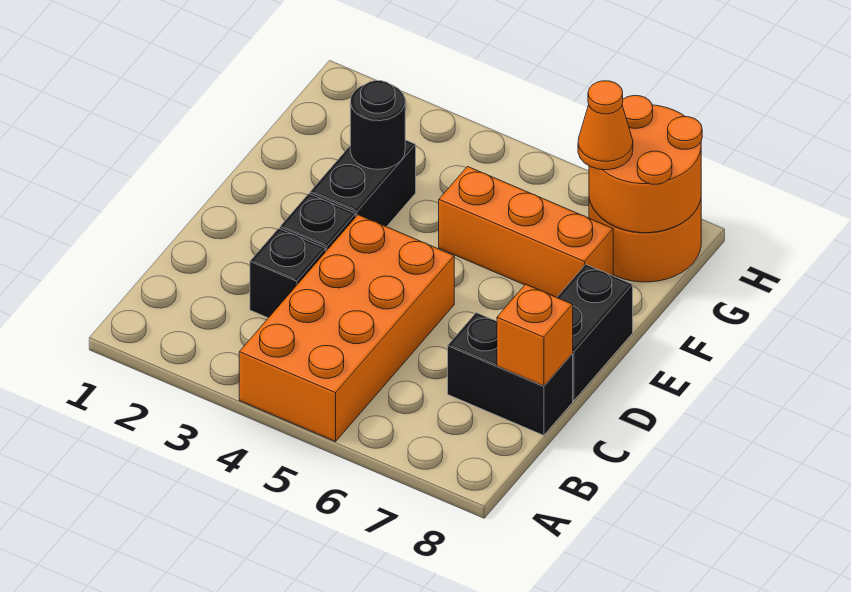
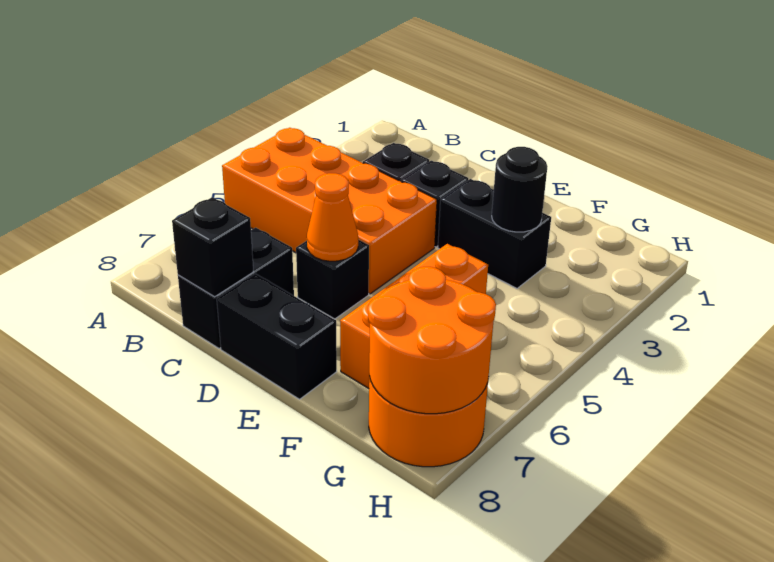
orange brick C8 level 2 -> black brick C8 level 2
none -> black brick D6 level 1
orange cone G7 level 3 -> orange cone D6 level 2

